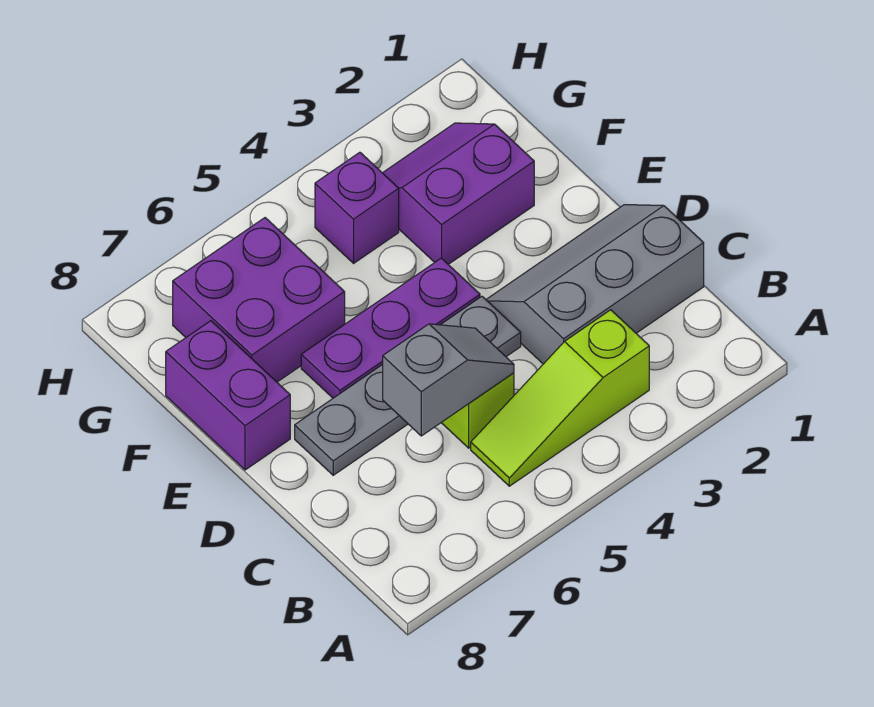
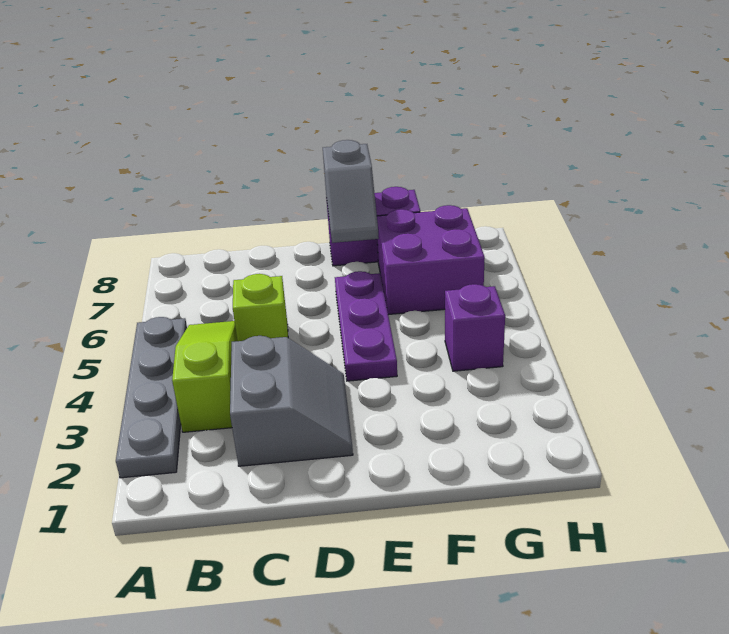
grey slope C1:D3 level 1 top C -> grey slope C2:D3 level 1 top C
grey slope C5:C6 level 2 top 6 -> grey slope E7:E8 level 2 top 8
grey plate D4:D7 level 1 -> grey plate A2:A5 level 1
purple slope F2:G3 level 1 top F -> none

